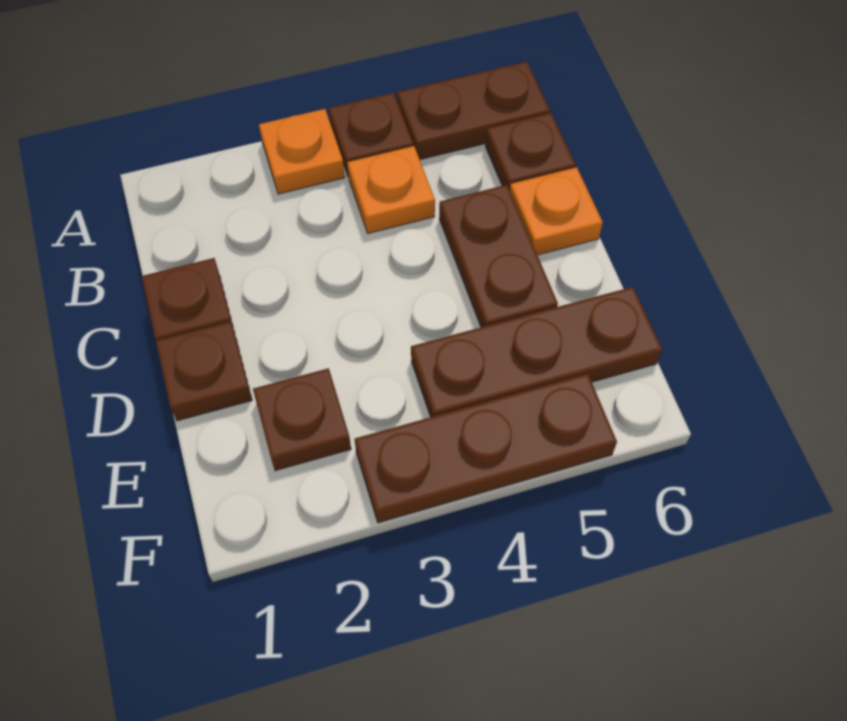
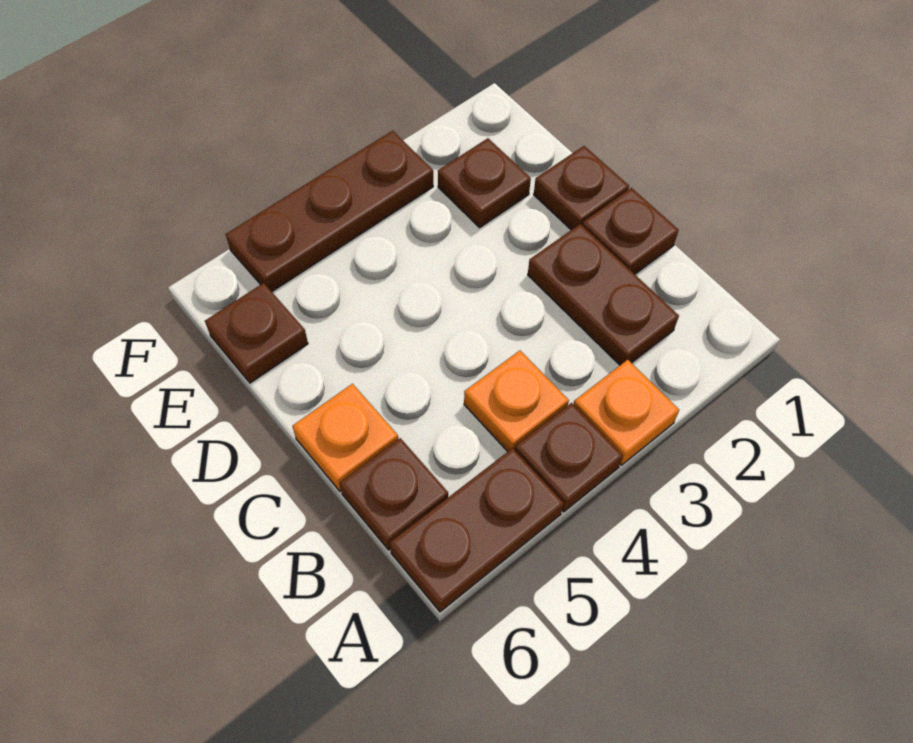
brown plate C5:D5 level 1 -> brown plate B2:C2 level 1
brown plate E4:E6 level 1 -> brown plate E6 level 1

